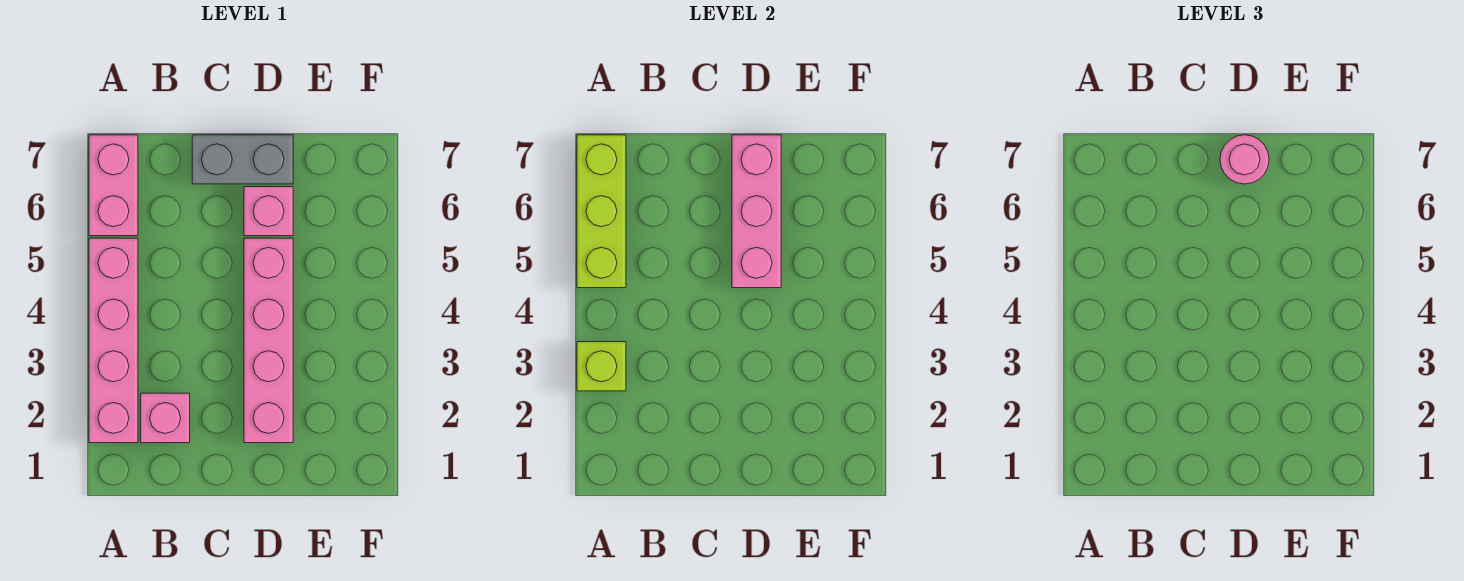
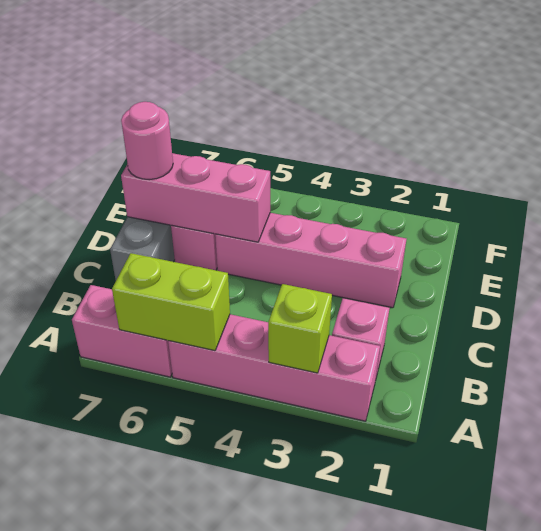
lime brick A5:A7 level 2 -> lime brick A5:A6 level 2

